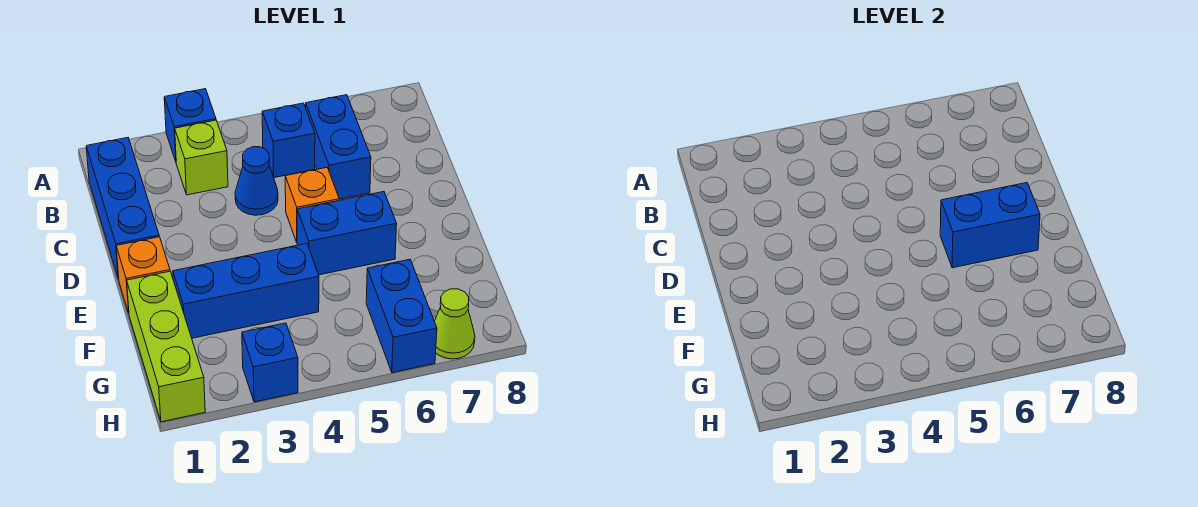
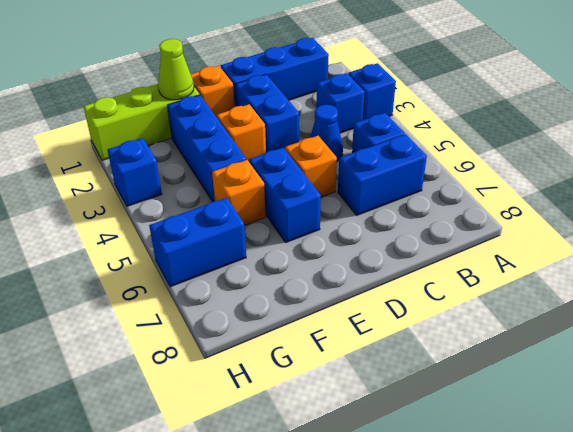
lime brick B3 level 1 -> blue brick B3 level 1
none -> orange brick E3 level 1
blue brick E6:E7 level 2 -> blue brick D2:D3 level 1
none -> orange brick F5 level 1
lime cone H7 level 1 -> lime cone F1 level 2

